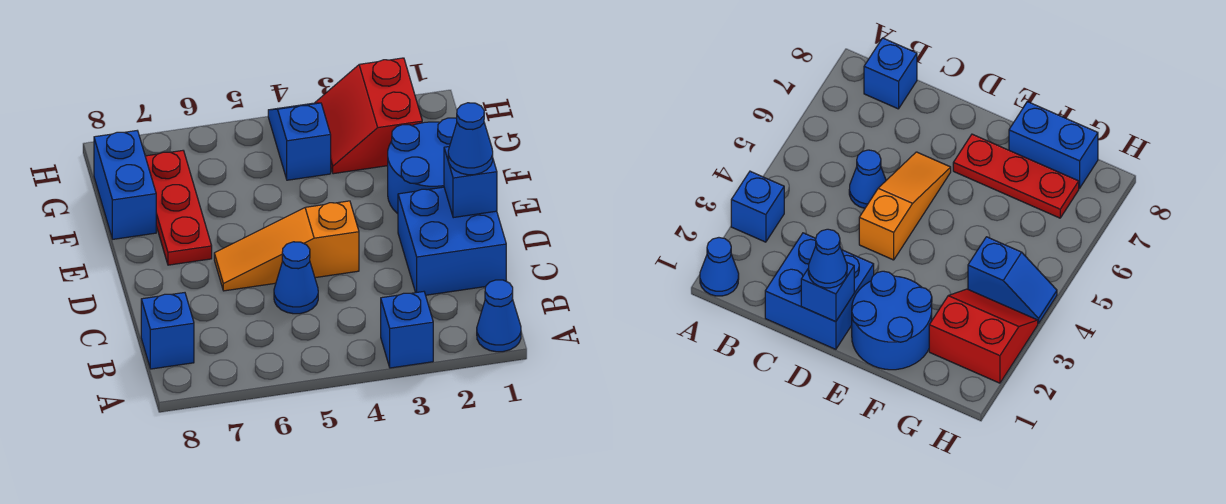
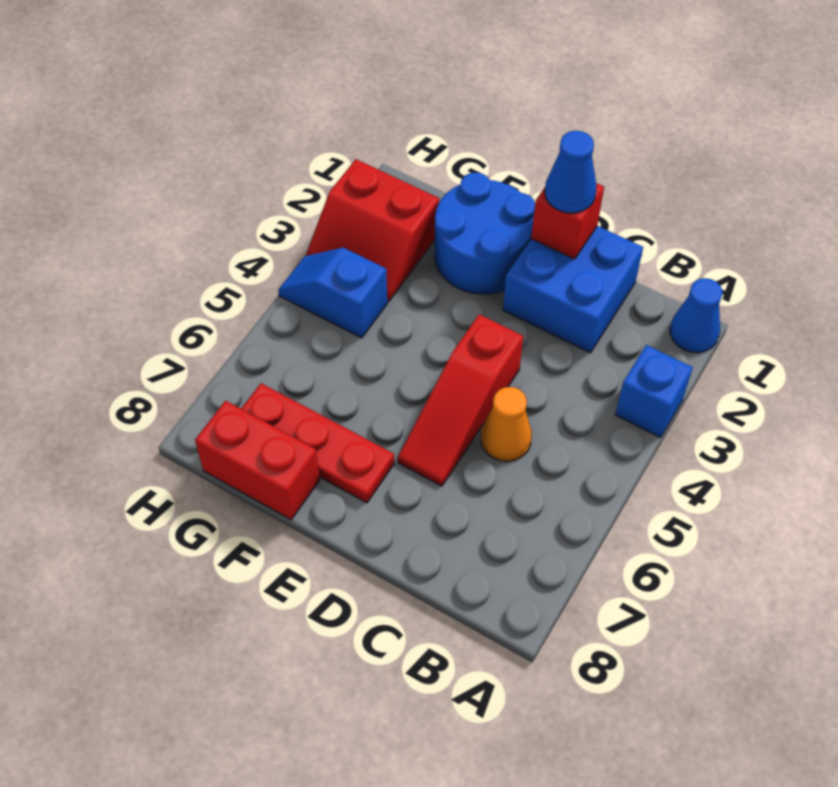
blue brick B8 level 1 -> none
blue cone C5 level 1 -> orange cone C5 level 1
blue brick D1 level 2 -> red brick D1 level 2
orange slope D4:D6 level 1 top 4 -> red slope D4:D6 level 1 top 4
blue brick F8:G8 level 1 -> red brick F8:G8 level 1

